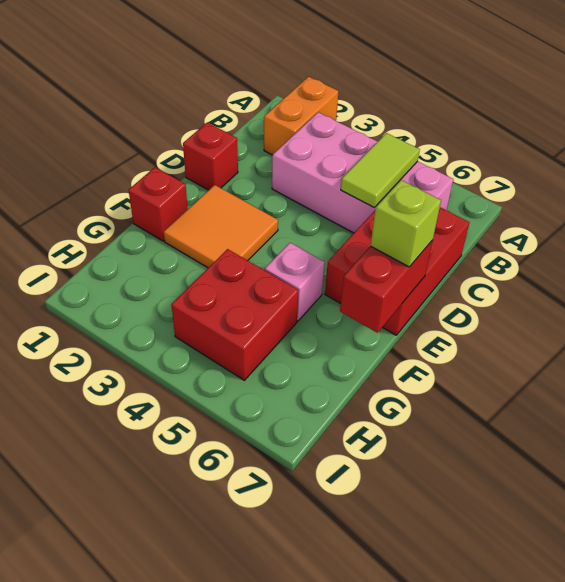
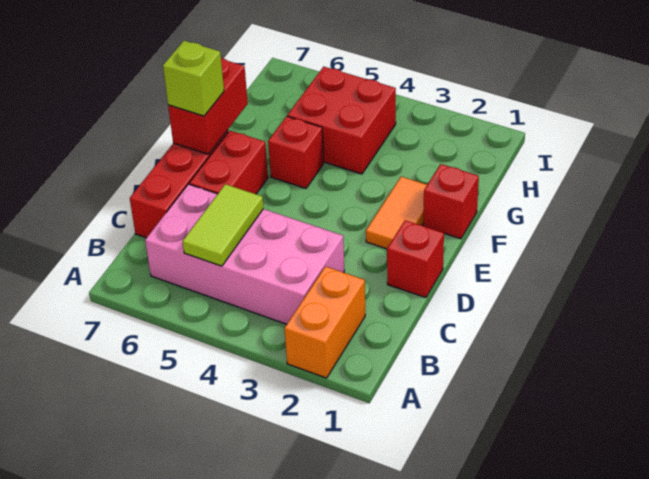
orange tile E2:F3 level 1 -> orange tile E2:F2 level 1
pink brick F5 level 1 -> red brick F5 level 1

